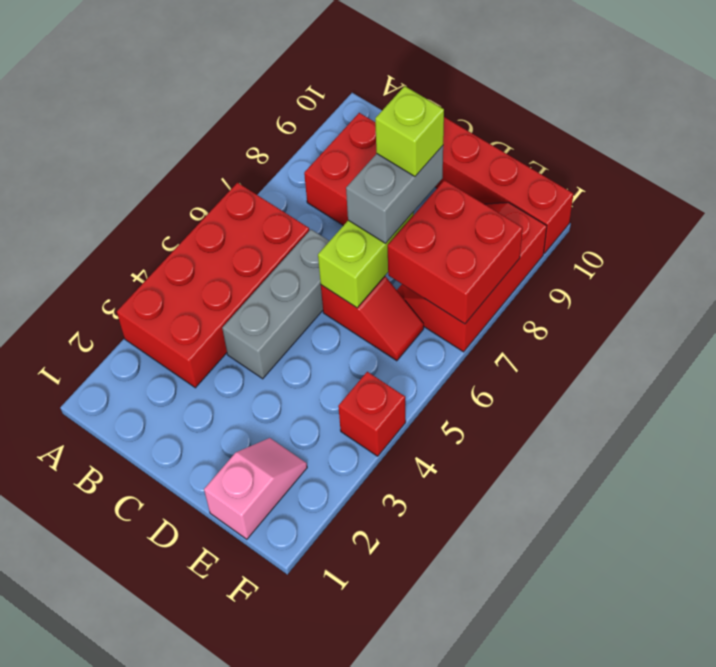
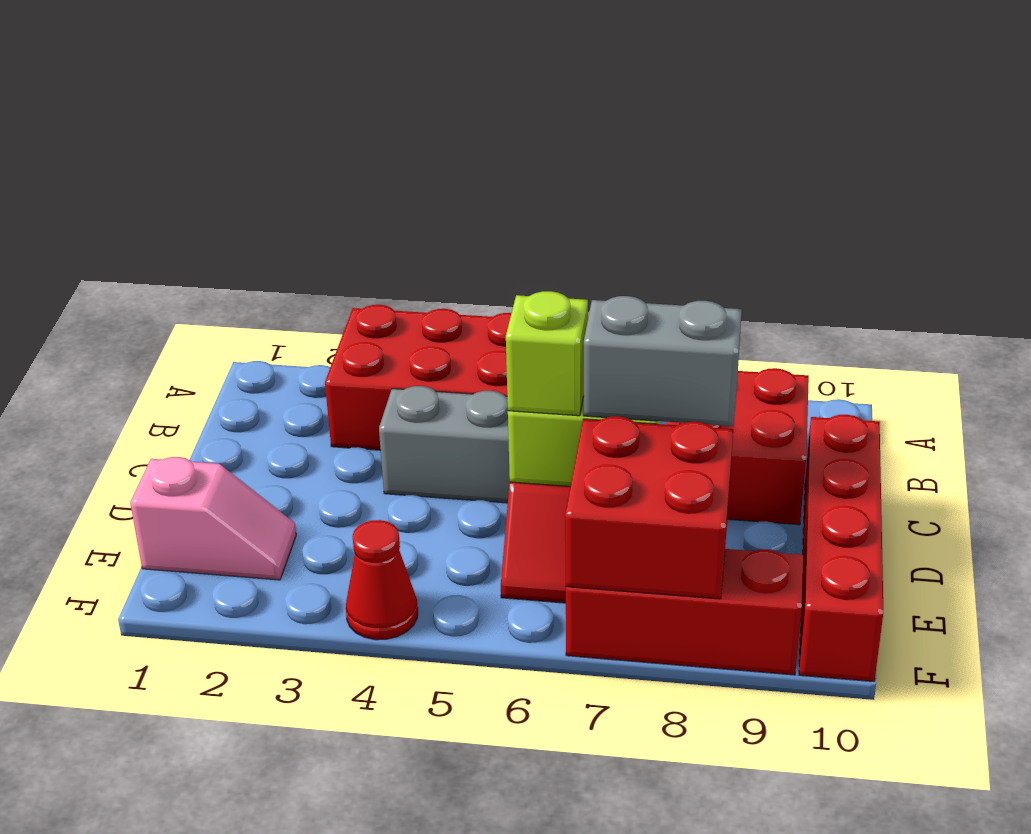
lime brick D8 level 4 -> lime brick D6 level 3
red brick F4 level 1 -> red cone F4 level 1

